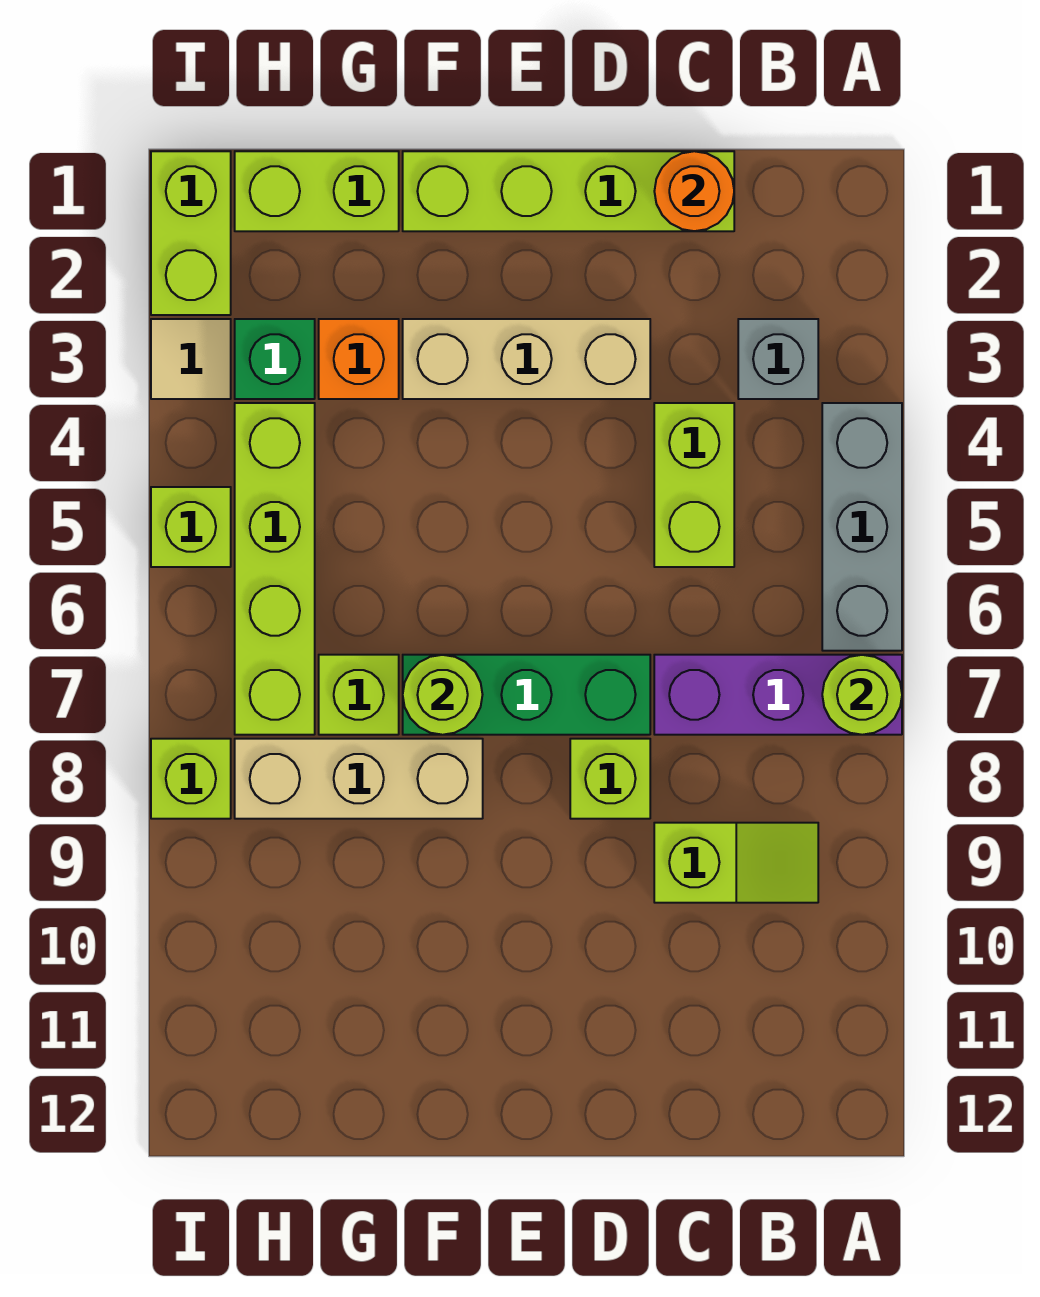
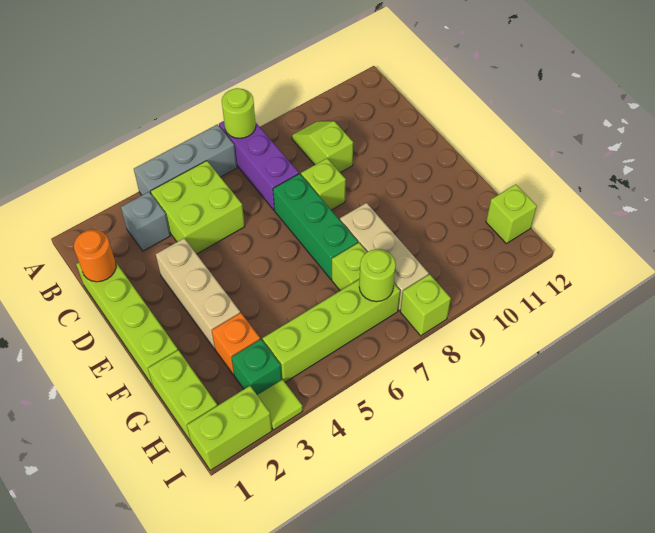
lime brick C4:C5 level 1 -> lime brick B4:C5 level 1
lime round brick F7 level 2 -> lime round brick H7 level 2
tan tile I3 level 1 -> lime tile I3 level 1
lime brick I5 level 1 -> lime brick H12 level 1

